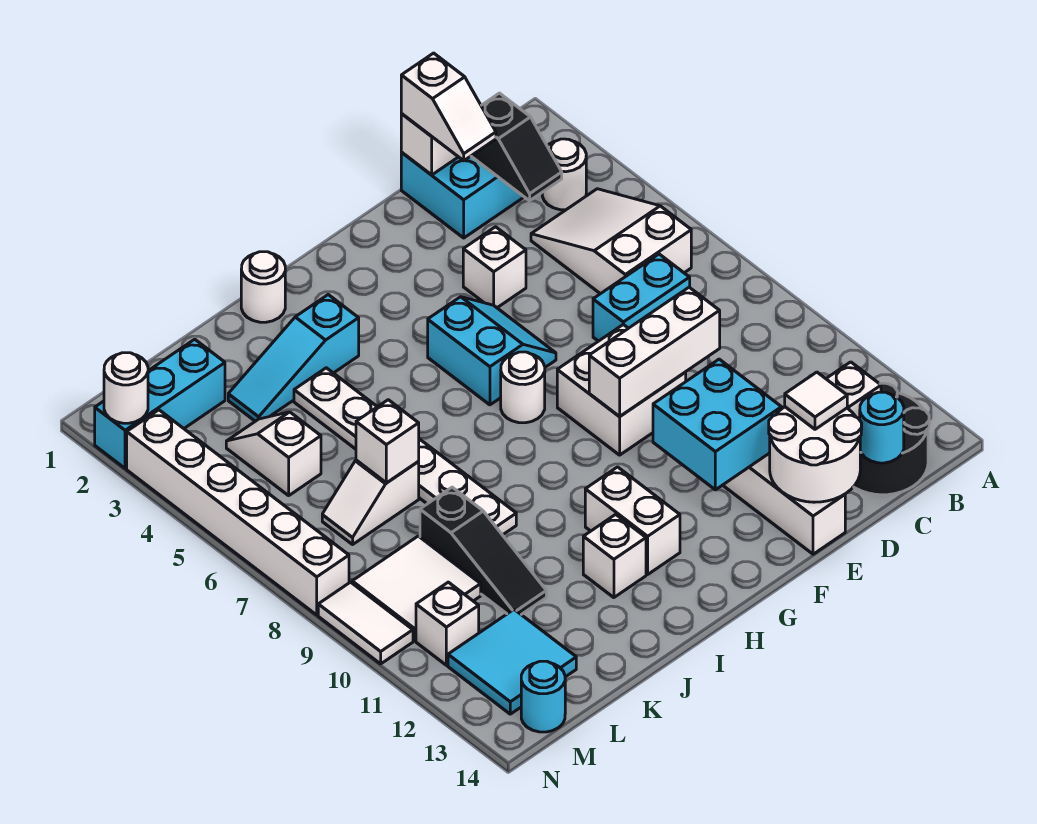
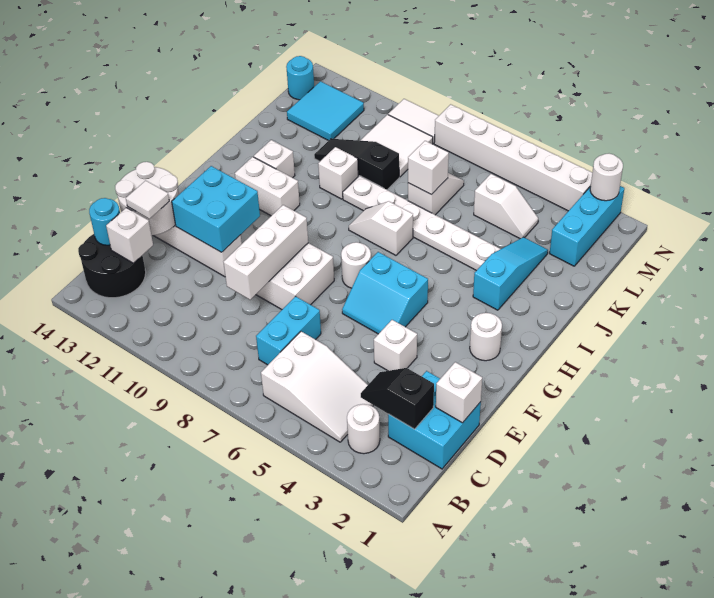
white slope D1:D2 level 3 top 1 -> white slope I7:I8 level 1 top 7
white round brick I1 level 1 -> white round brick G2 level 1
white brick M11 level 1 -> white brick J10 level 1

